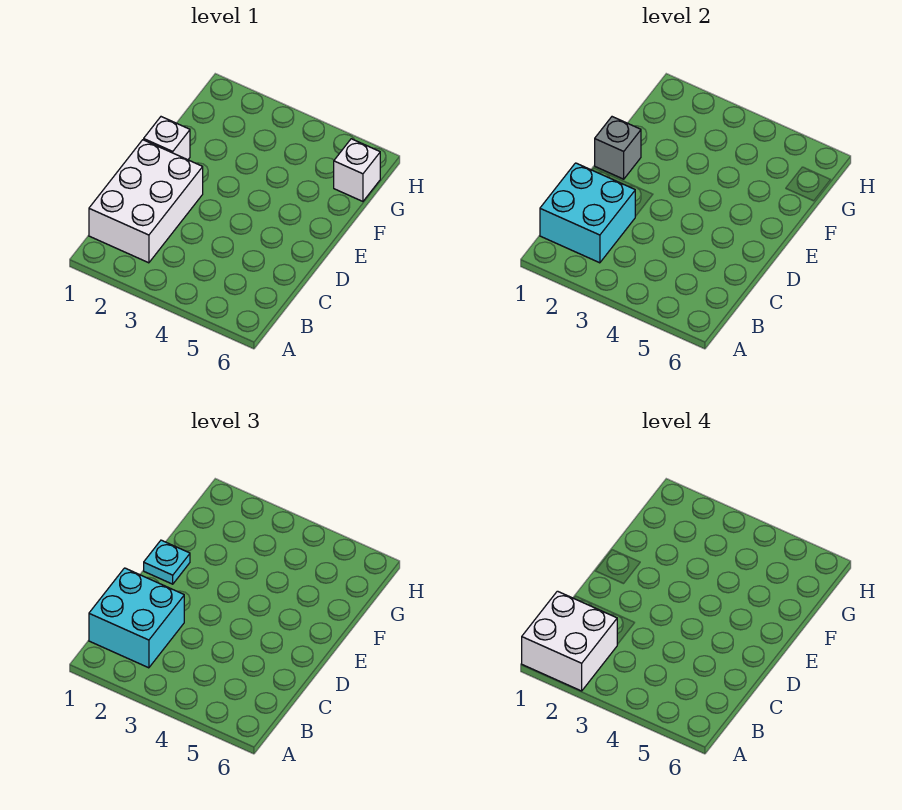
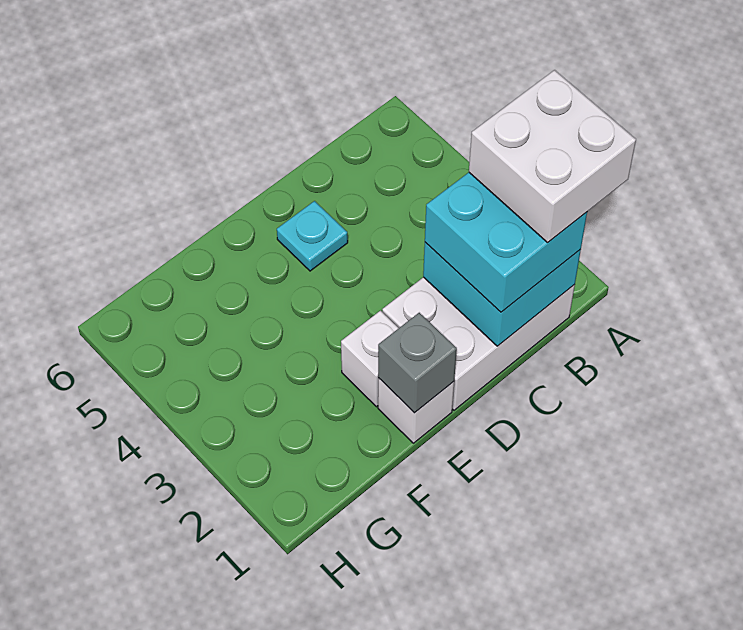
cyan plate E1 level 3 -> cyan plate D5 level 1
white brick G6 level 1 -> white brick E2 level 1

